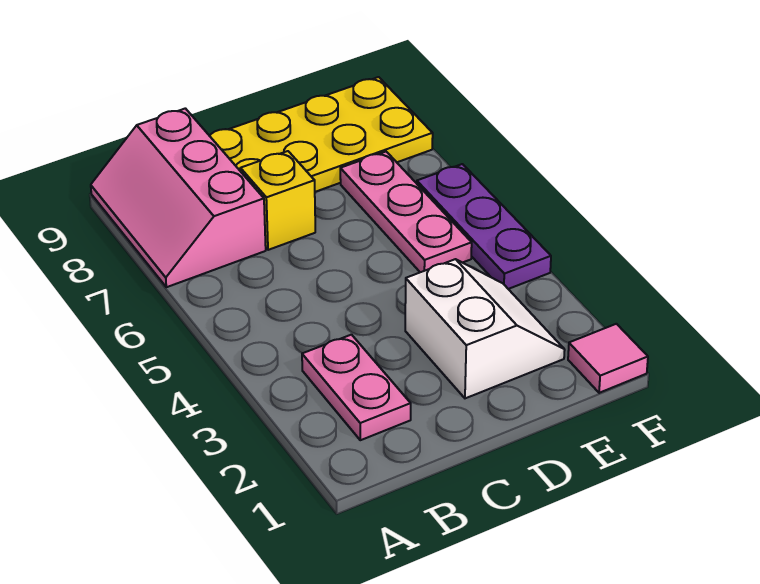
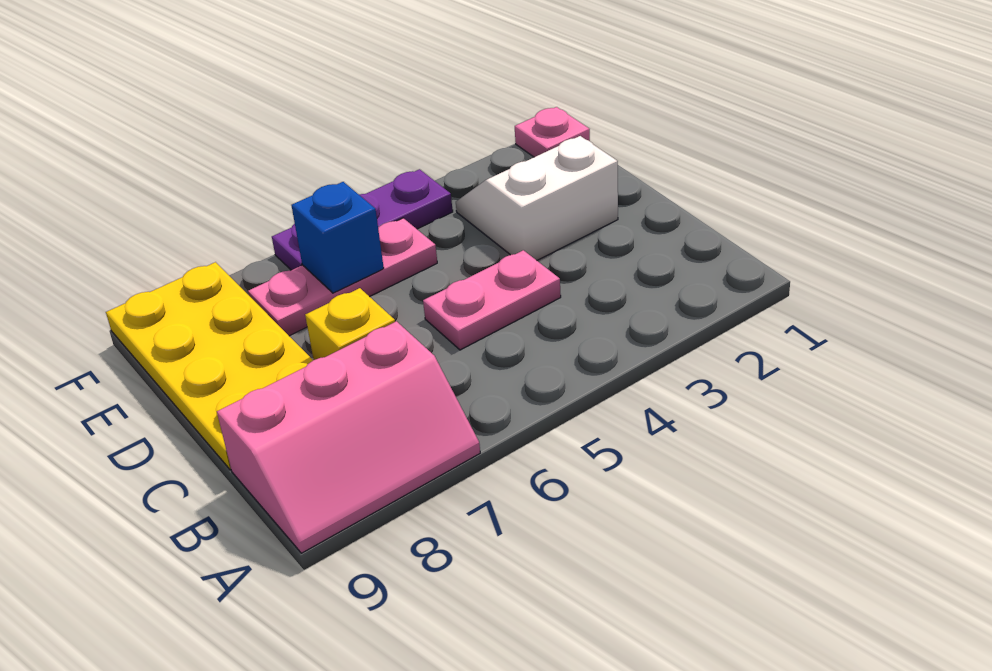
pink plate B2:B3 level 1 -> pink plate C4:C5 level 1
none -> blue brick E6 level 2
pink tile F1 level 1 -> pink plate F1 level 1

